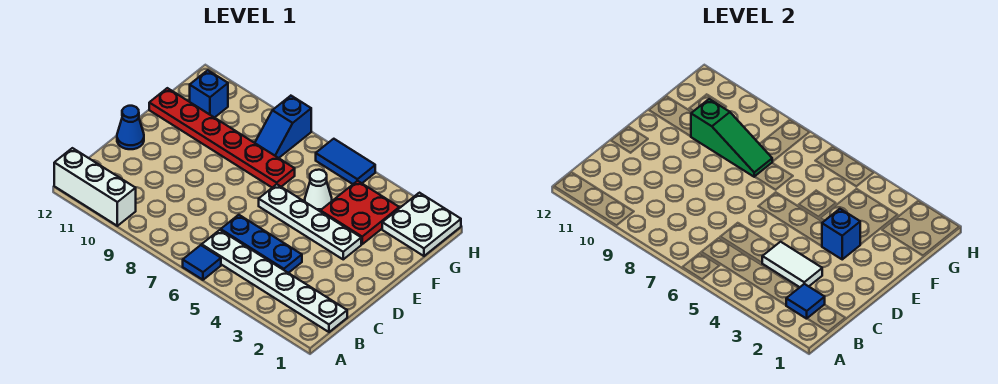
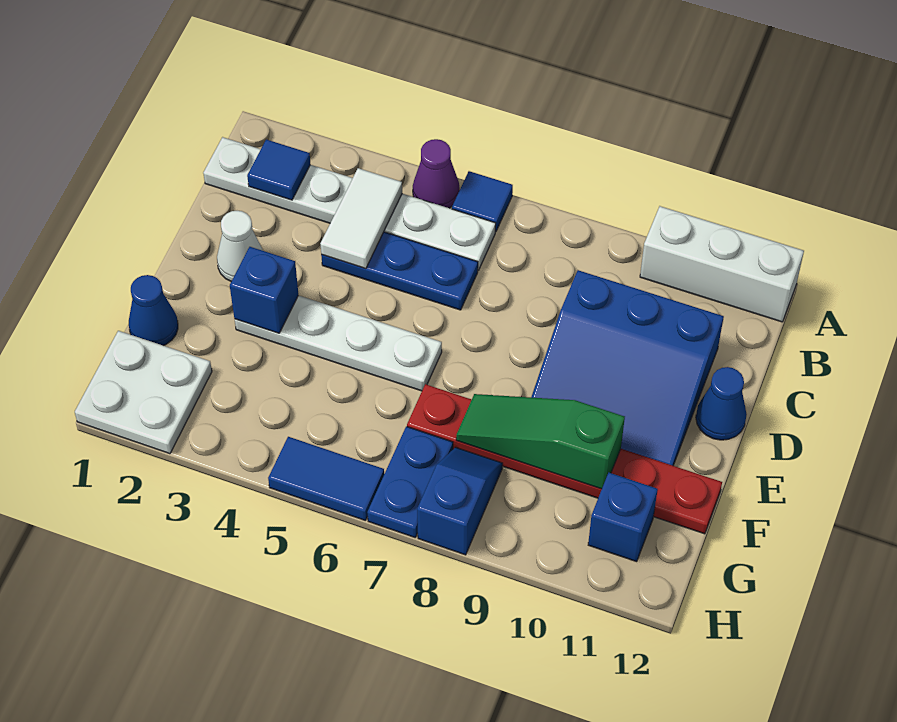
none -> purple cone A5 level 1
white tile C3:C4 level 2 -> white tile B4:C4 level 2
none -> blue slope C9:E11 level 1 top C
none -> blue cone F1 level 1
red plate F3:G4 level 1 -> none
white cone F5 level 1 -> white cone D2 level 1
none -> blue plate G7:H7 level 1

